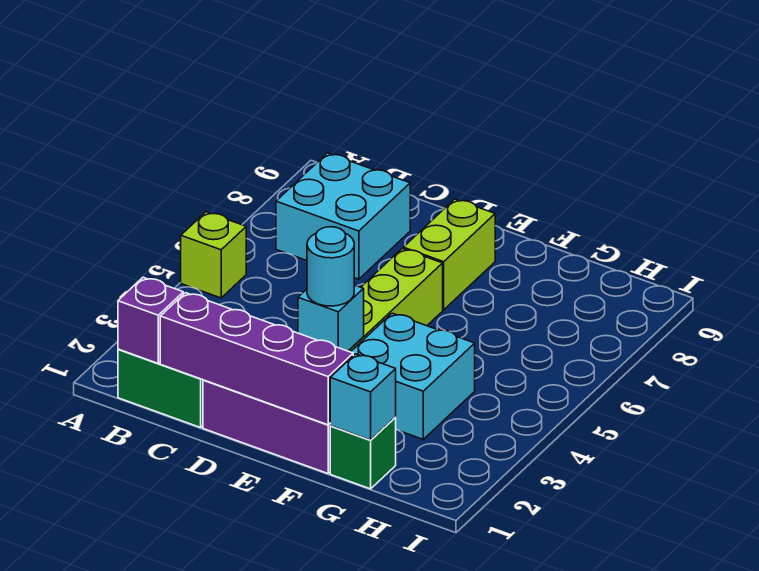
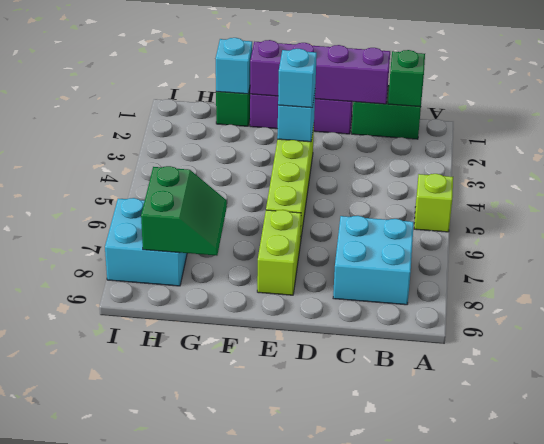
purple brick B1 level 2 -> green brick B1 level 2
cyan round brick E3 level 3 -> cyan brick E3 level 3
cyan brick F3:G4 level 1 -> cyan brick H7:I8 level 1
none -> green slope G7:H8 level 2 top H

